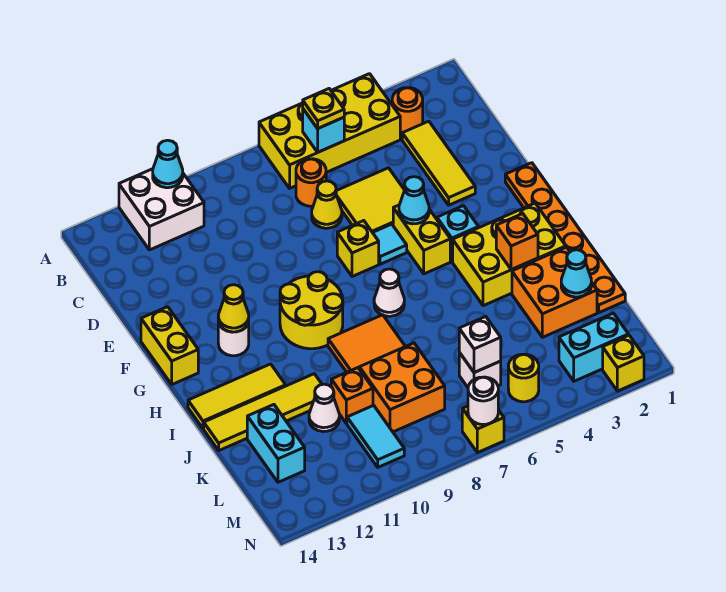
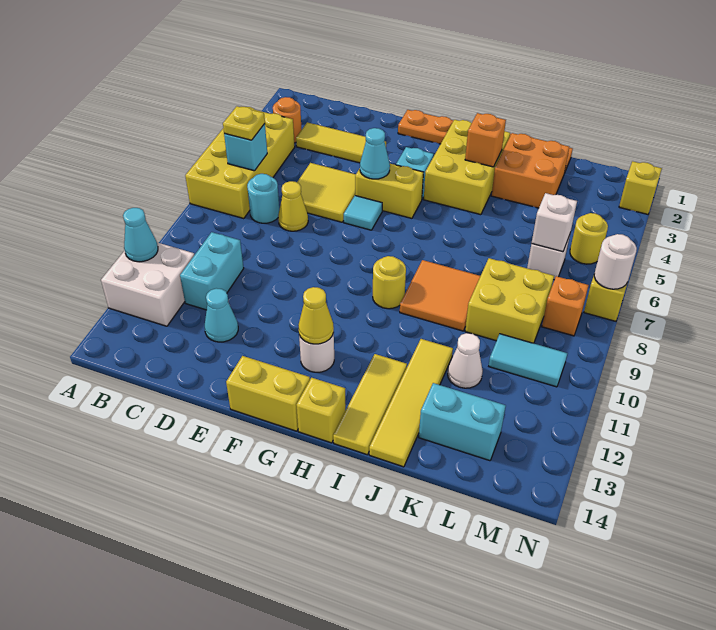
orange round brick C7 level 1 -> cyan round brick C7 level 1
yellow brick F7 level 1 -> yellow brick H14 level 1
yellow round brick G9:H10 level 1 -> yellow round brick H9 level 1
white cone H7 level 1 -> none
cyan cone K2 level 2 -> cyan cone D12 level 1
orange brick K8:L9 level 1 -> yellow brick K8:L9 level 1
orange brick K10 level 1 -> orange brick M8 level 1
cyan brick M2:M3 level 1 -> cyan brick C10:C11 level 1

